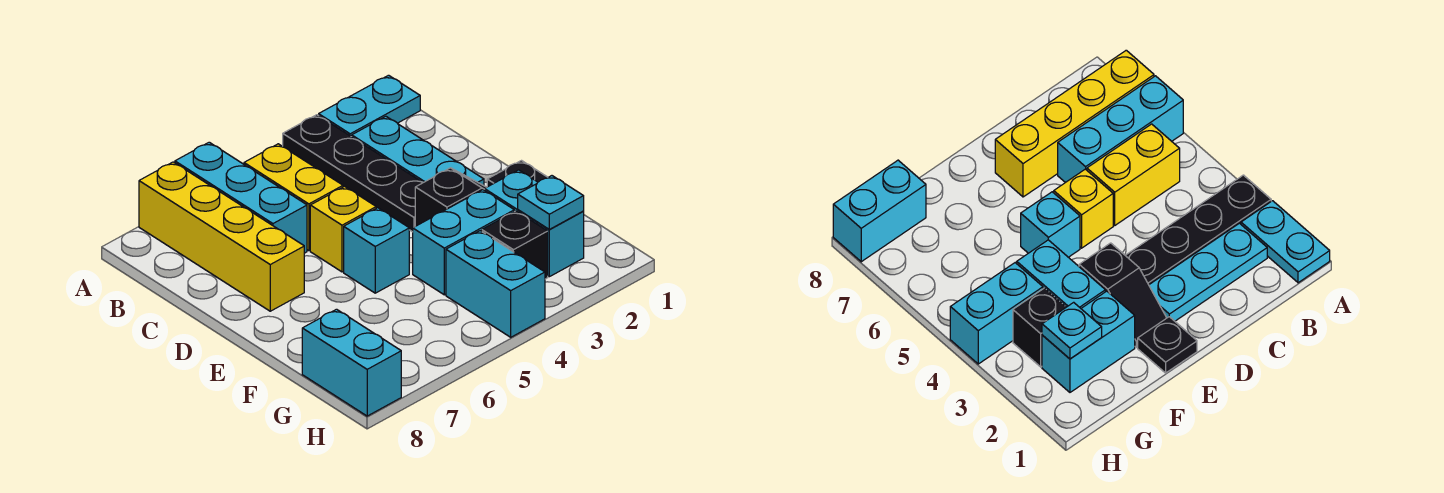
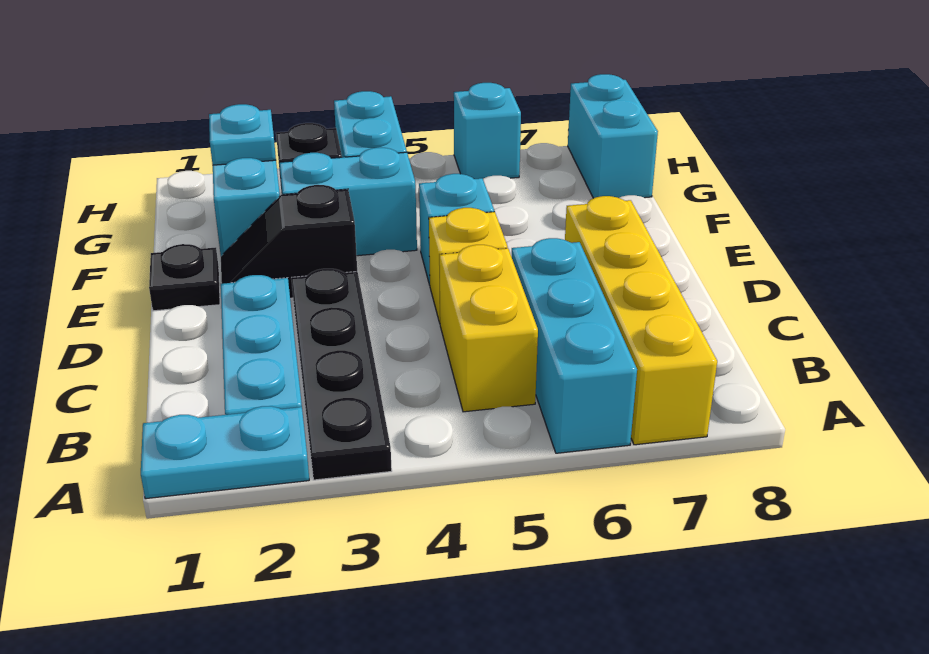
none -> cyan brick H6 level 1

